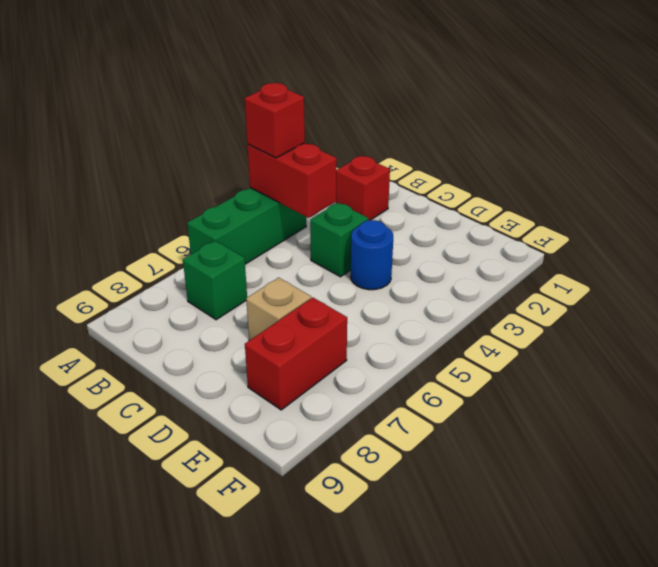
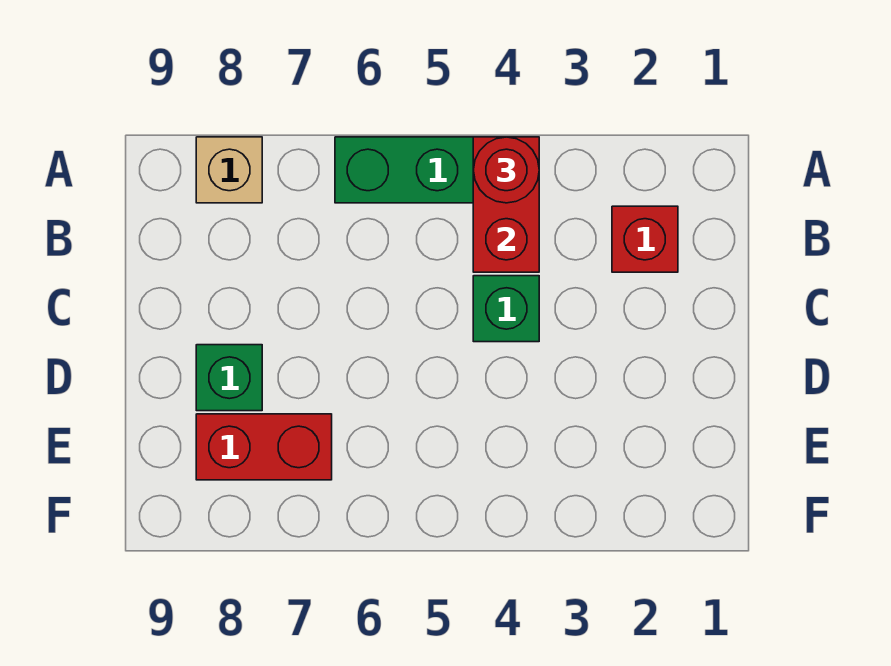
red brick A4 level 3 -> red round brick A4 level 3
green brick B7 level 1 -> green brick D8 level 1
blue round brick D4 level 1 -> none
tan brick D7 level 1 -> tan brick A8 level 1

